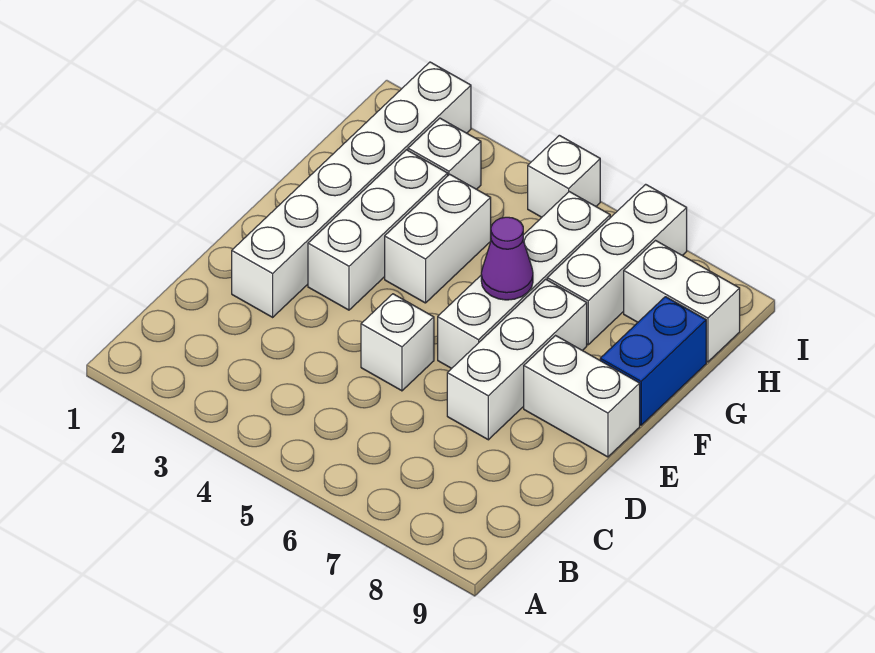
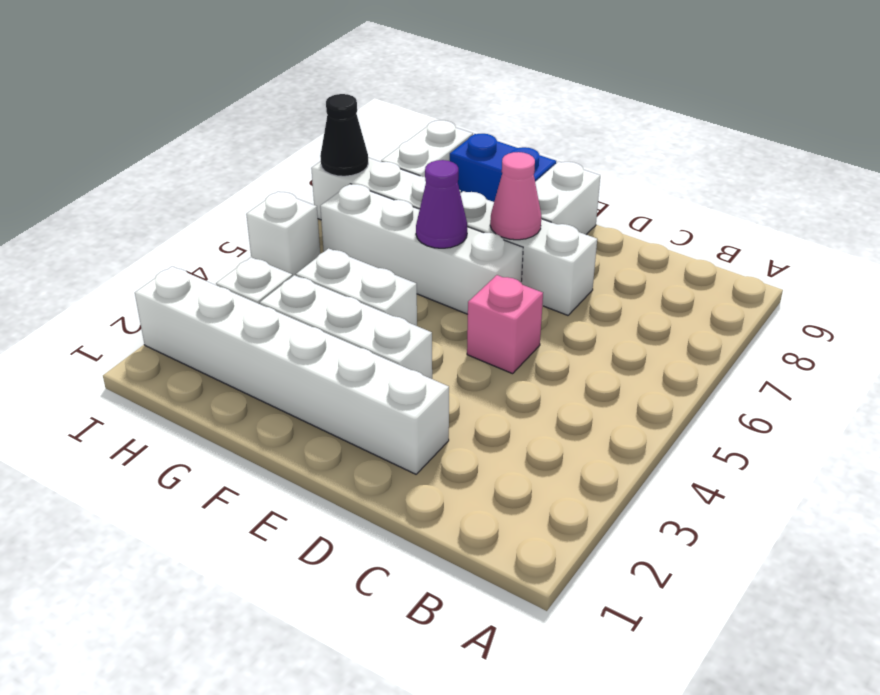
white brick D5 level 1 -> pink brick D5 level 1
none -> pink cone E7 level 2
none -> black cone I7 level 2

